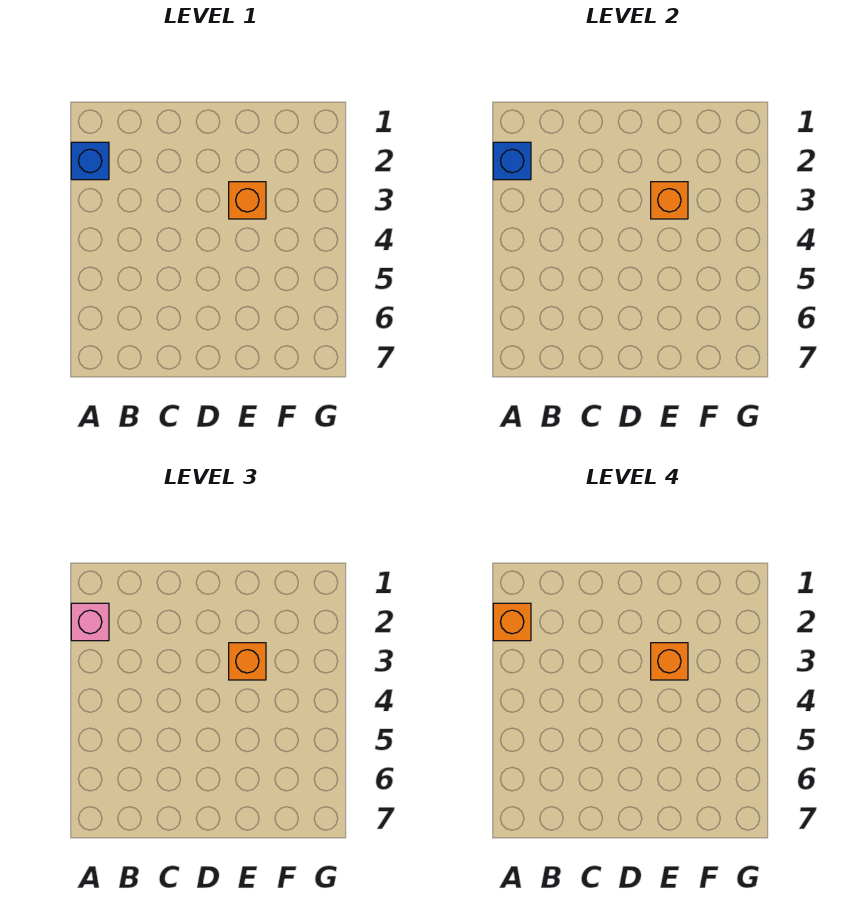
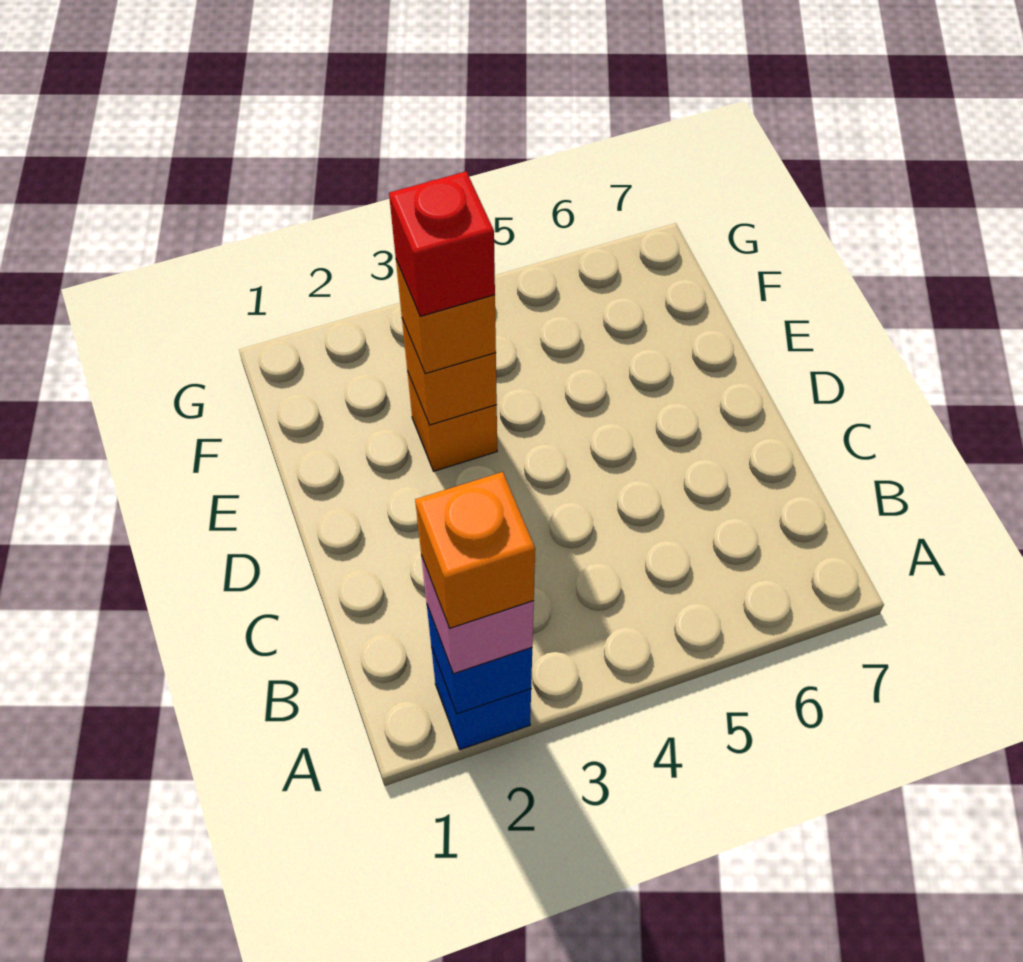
orange brick E3 level 4 -> red brick E3 level 4

